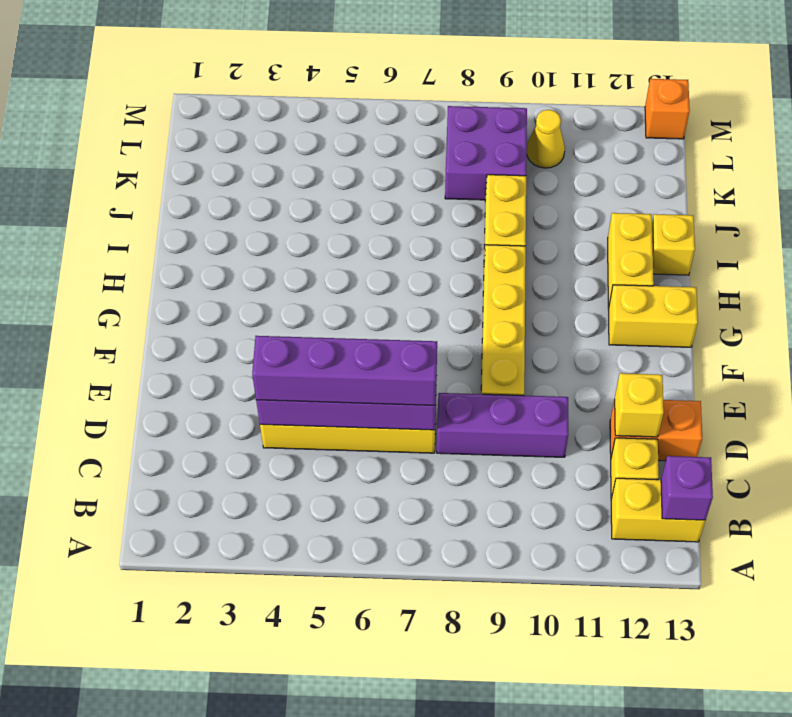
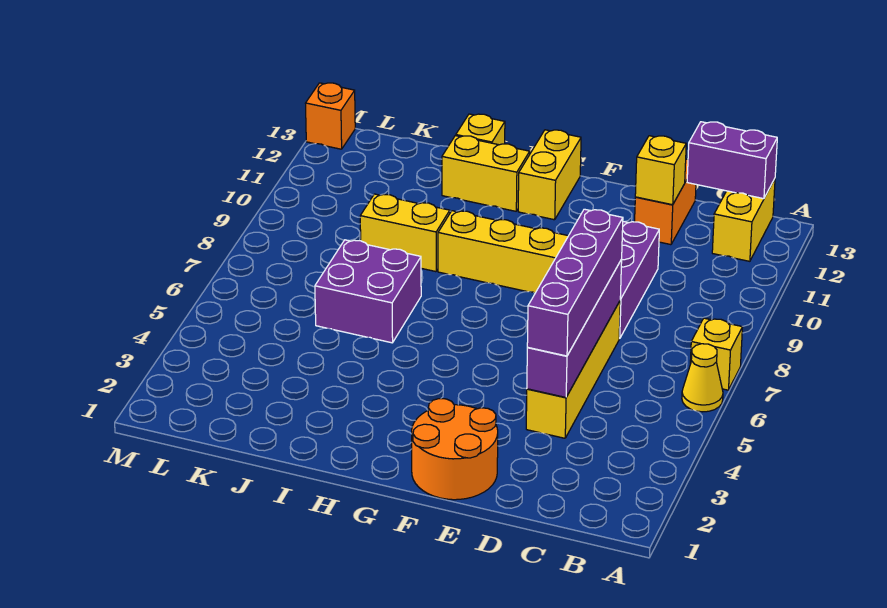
purple brick B13 level 2 -> purple brick B13:C13 level 2
yellow brick C12 level 1 -> yellow brick A7 level 1
none -> orange round brick E1:F2 level 1
purple brick K8:L9 level 1 -> purple brick I6:J7 level 1
yellow cone L10 level 1 -> yellow cone A6 level 1

